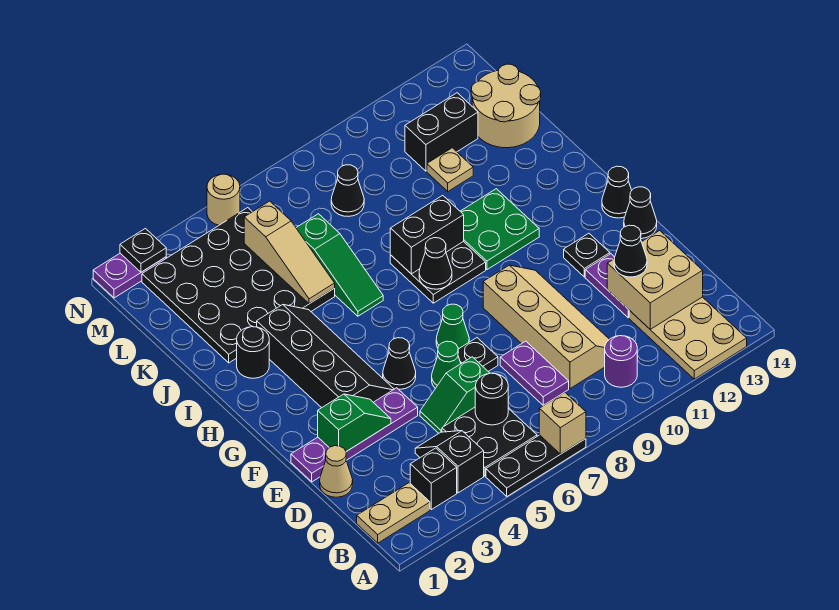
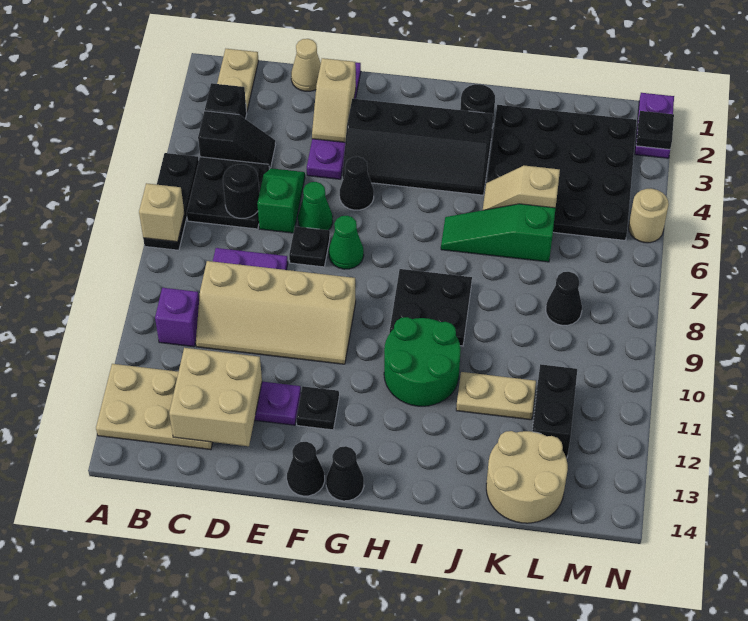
purple round brick B10 level 1 -> purple brick B10 level 1
black cone D12 level 3 -> none
green slope E2:E3 level 2 top 2 -> tan slope E2:E3 level 2 top 2
black cone H8 level 2 -> none
green plate H10:I11 level 1 -> green round brick H10:I11 level 1
black brick I8:I9 level 2 -> none
tan slope J5:L5 level 2 top L -> tan slope J5:K5 level 2 top K
tan plate K11 level 1 -> tan plate J11:K11 level 1

